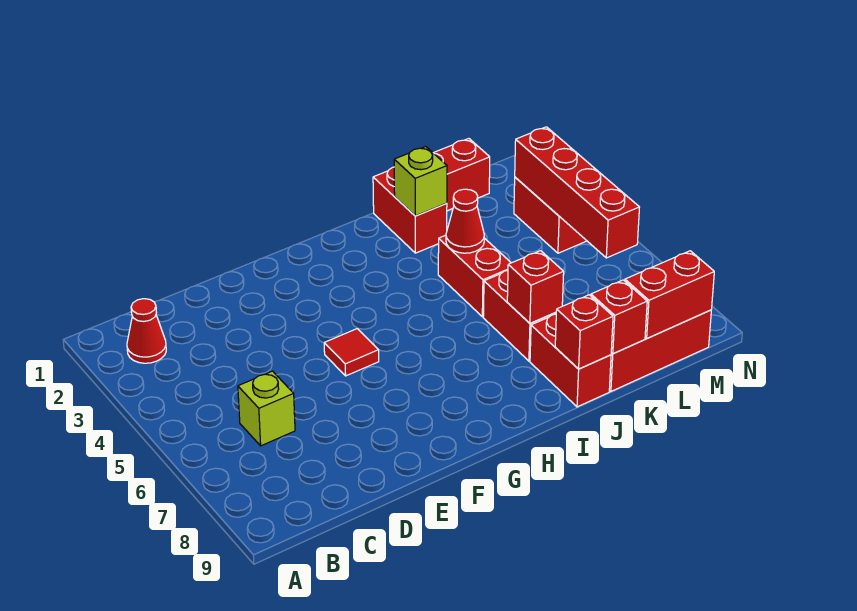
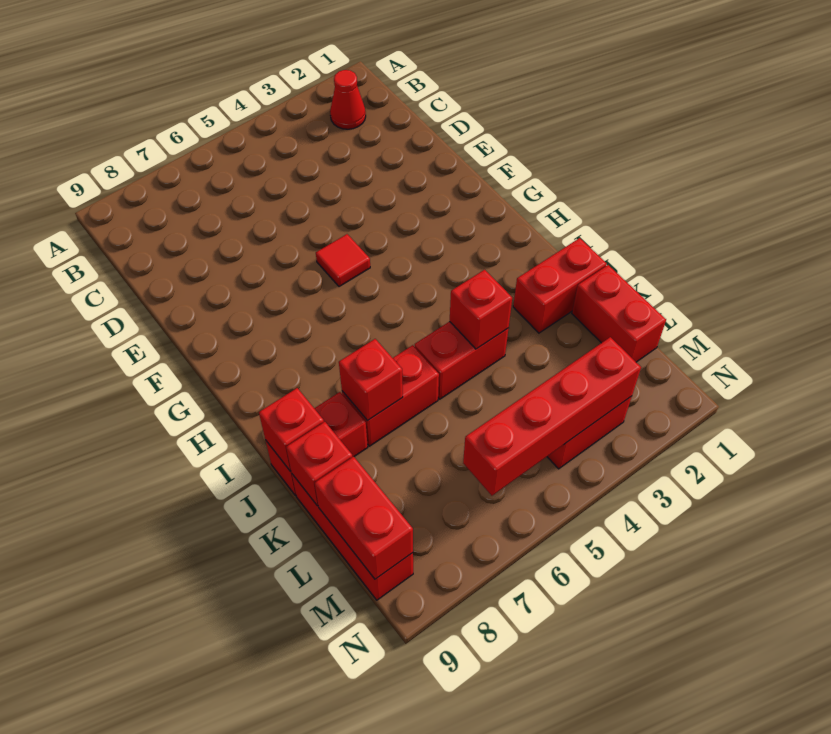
lime brick C6 level 1 -> none
lime brick J2 level 2 -> none
red cone J4 level 2 -> red brick J4 level 2

